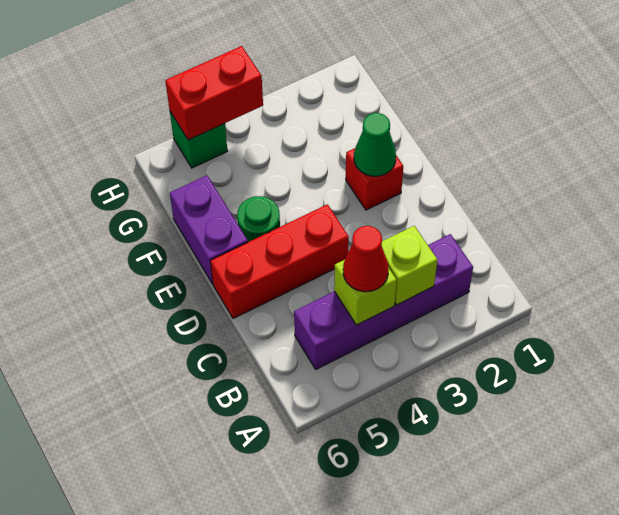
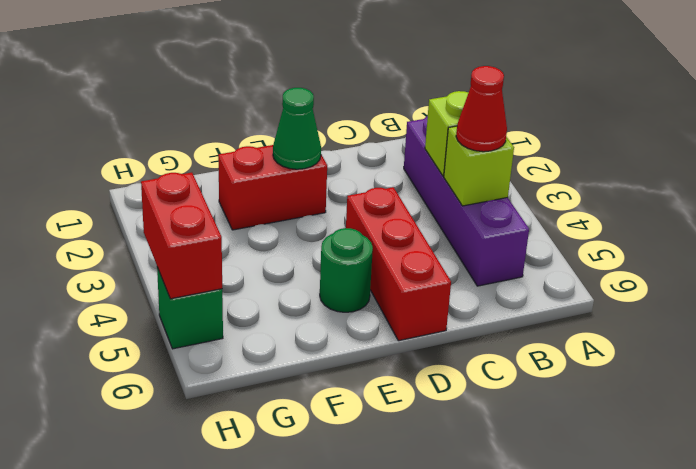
red brick E2 level 1 -> red brick E2:F2 level 1
purple brick E6:F6 level 1 -> none

